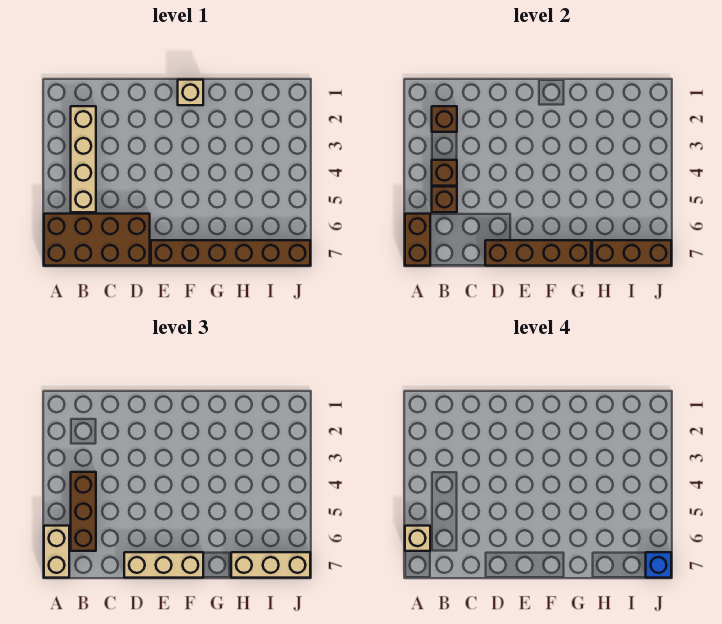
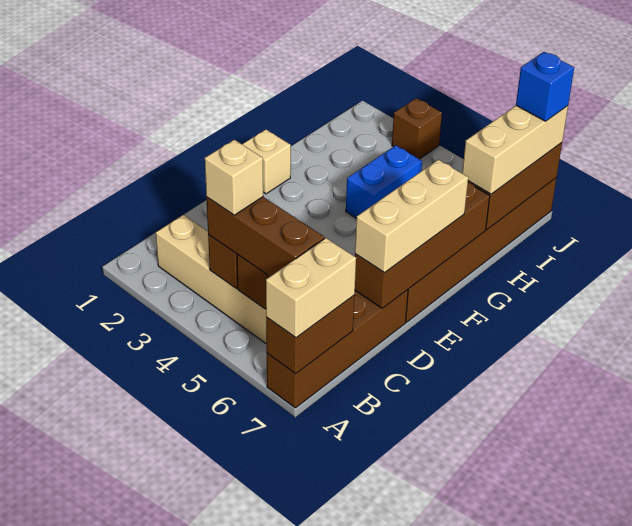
brown brick A6:D7 level 1 -> brown brick A7:D7 level 1
brown brick A6:A7 level 2 -> brown brick A7:B7 level 2
tan brick A6:A7 level 3 -> tan brick A7:B7 level 3
tan brick A6 level 4 -> tan brick B4 level 4
brown brick B2 level 2 -> brown brick J3 level 1
none -> blue brick G4:H4 level 1

